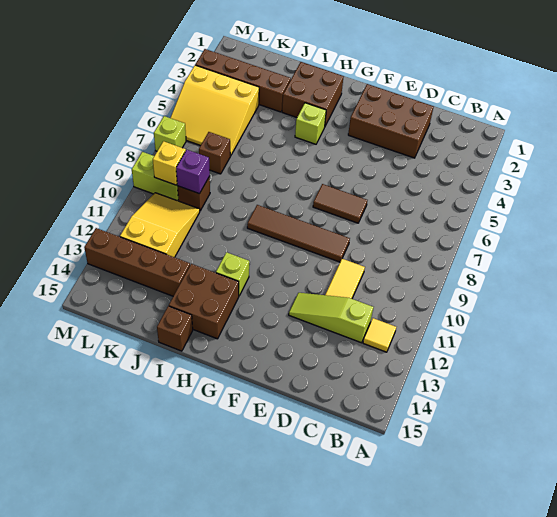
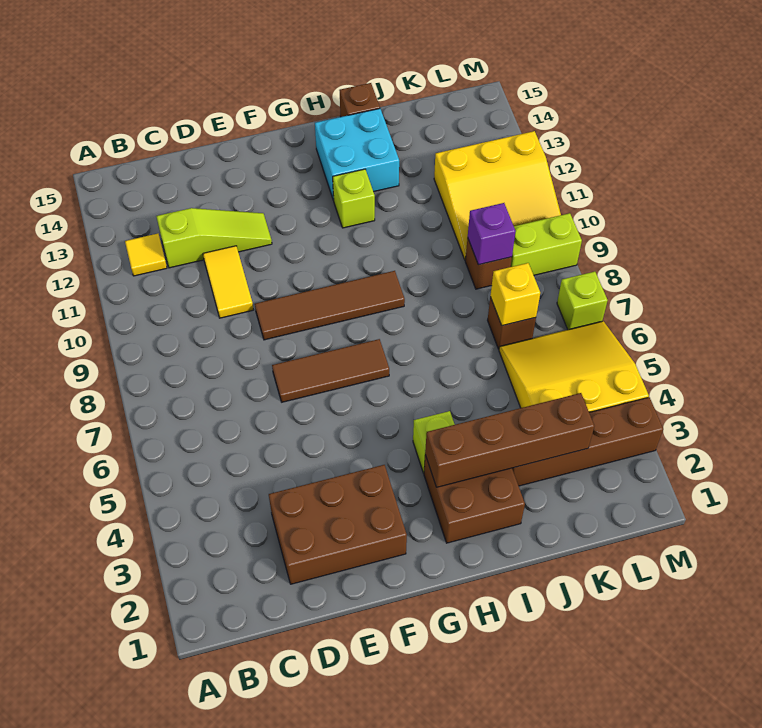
brown tile E7:F7 level 1 -> brown tile E7:G7 level 1
brown brick H13:I14 level 1 -> cyan brick H13:I14 level 1
brown brick J13:M13 level 1 -> brown brick H3:K3 level 2
yellow slope K10:L12 level 1 top 12 -> yellow slope K10:M12 level 1 top 12
yellow brick L9 level 2 -> yellow brick K7 level 2

